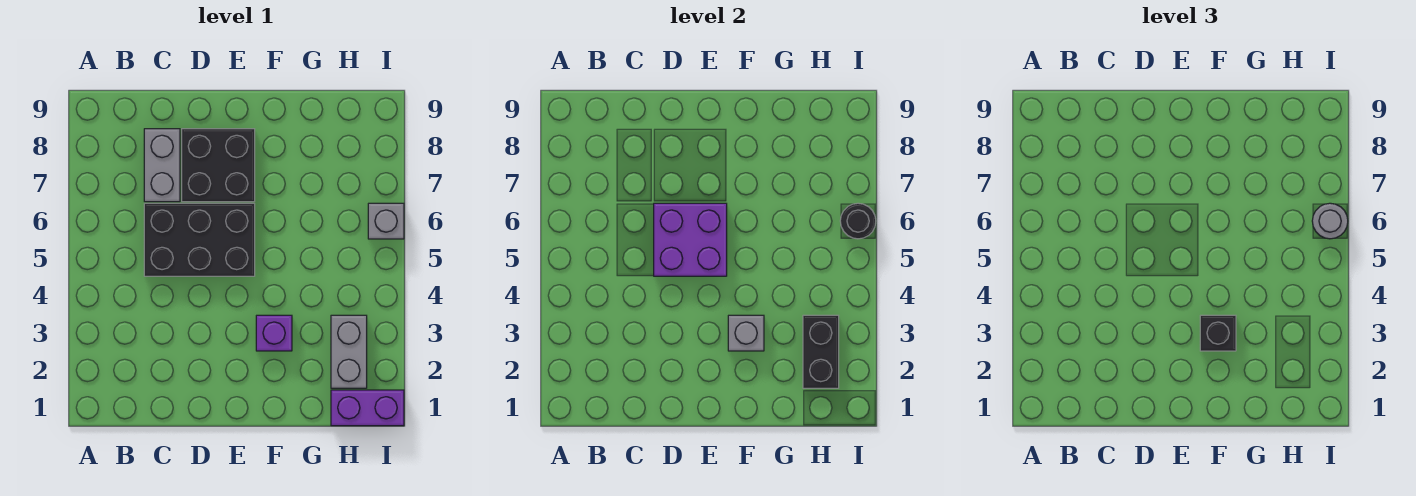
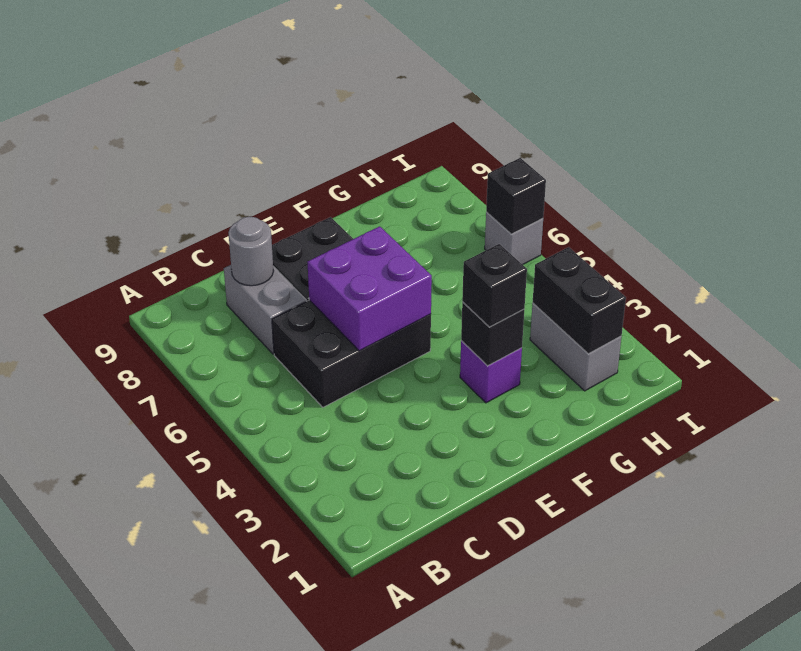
grey brick F3 level 2 -> black brick F3 level 2
purple brick H1:I1 level 1 -> none
black round brick I6 level 2 -> black brick I6 level 2
grey round brick I6 level 3 -> grey round brick C8 level 2

